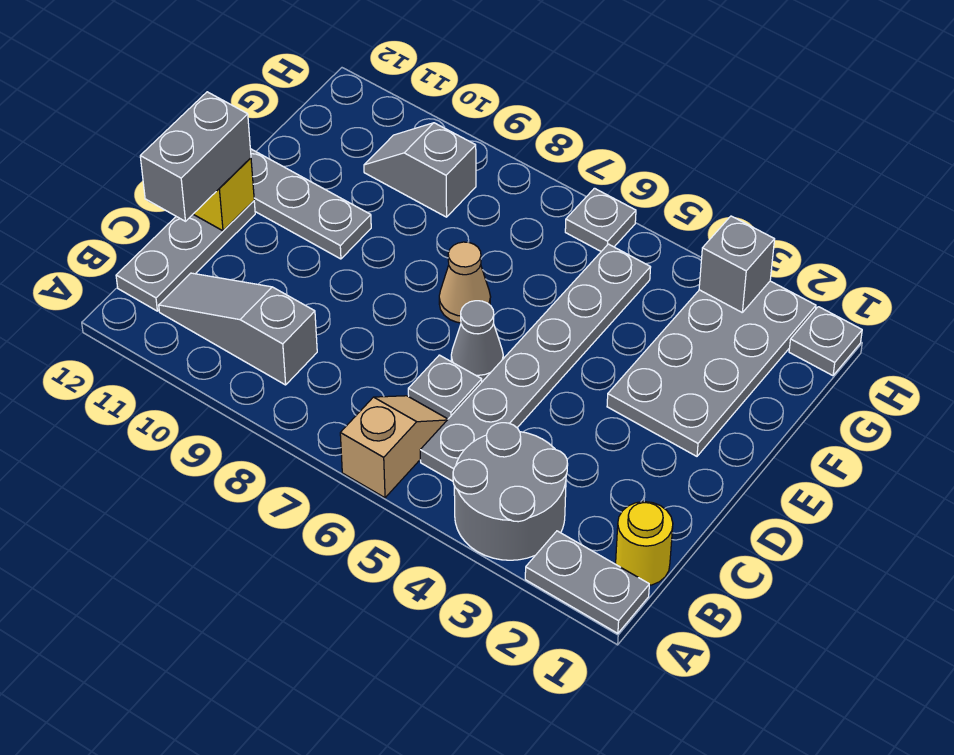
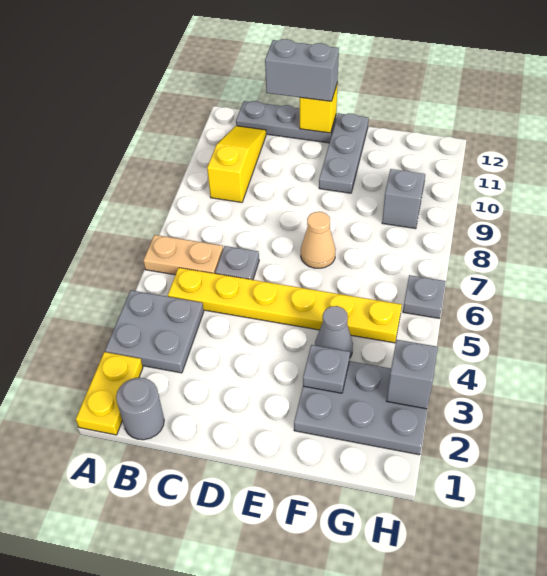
grey plate A1:A2 level 1 -> yellow plate A1:A2 level 1
grey round brick A3:B4 level 1 -> grey plate A3:B4 level 1
tan slope A6:B6 level 1 top A -> tan plate A6:B6 level 1
yellow round brick B1 level 1 -> grey round brick B1 level 1
grey plate B5:G5 level 1 -> yellow plate B5:G5 level 1
grey slope B9:B11 level 1 top 9 -> yellow slope B9:B11 level 1 top 9
grey cone D6 level 1 -> grey cone F4 level 1
grey plate E2:H3 level 1 -> grey plate F2:H3 level 1
grey plate H1 level 1 -> grey plate F3 level 2

